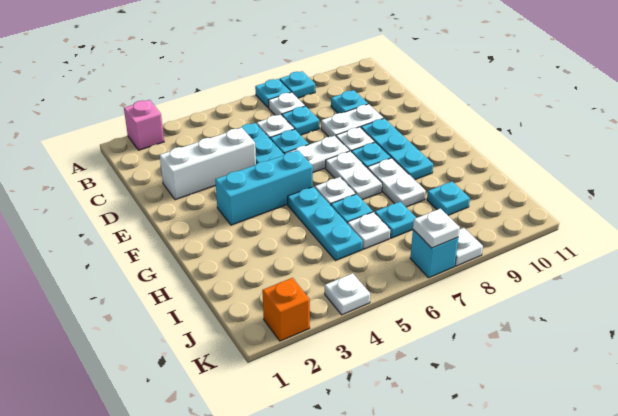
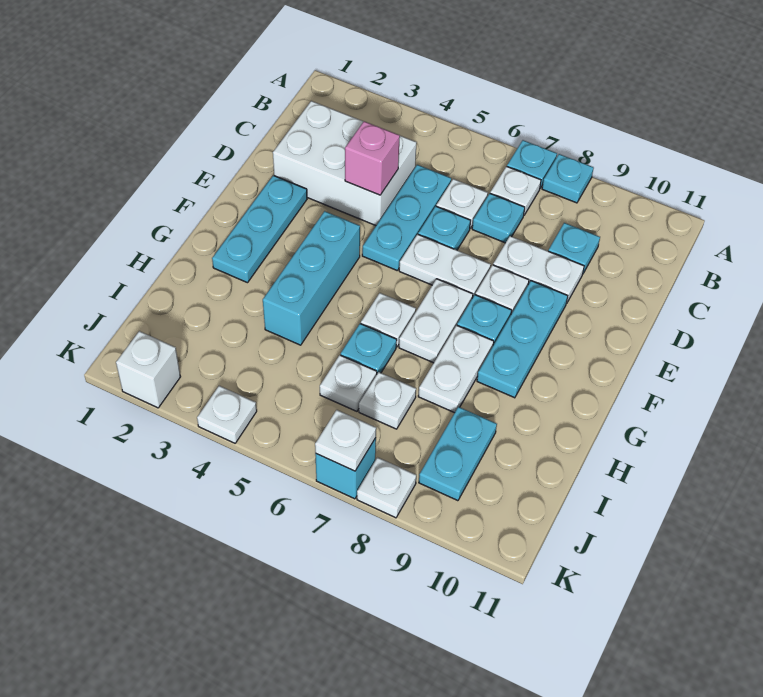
pink brick A2 level 1 -> pink brick D4 level 2
white brick D2:D4 level 1 -> white brick C2:D4 level 1
cyan brick F3:F5 level 1 -> cyan brick F4:H4 level 1
cyan plate G5:I5 level 1 -> cyan plate E2:G2 level 1
cyan plate I7 level 1 -> white plate I7 level 1
cyan plate I9 level 1 -> cyan plate I9:J9 level 1
orange brick K2 level 1 -> white brick K2 level 1

